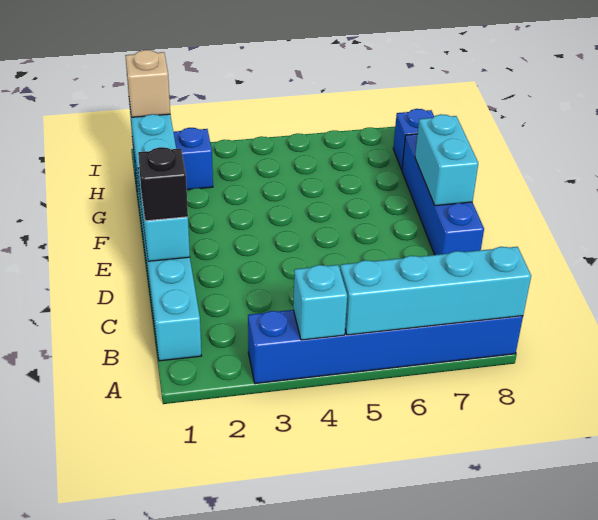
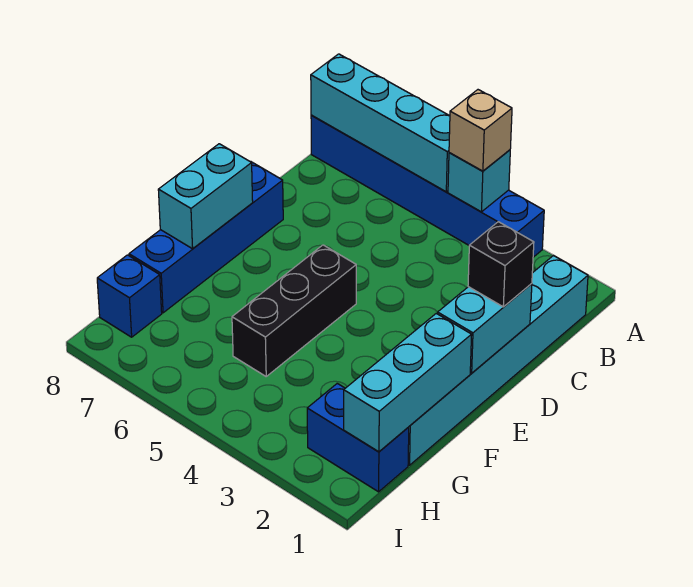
none -> black brick E5:G5 level 1
tan brick H1 level 3 -> tan brick A4 level 3

